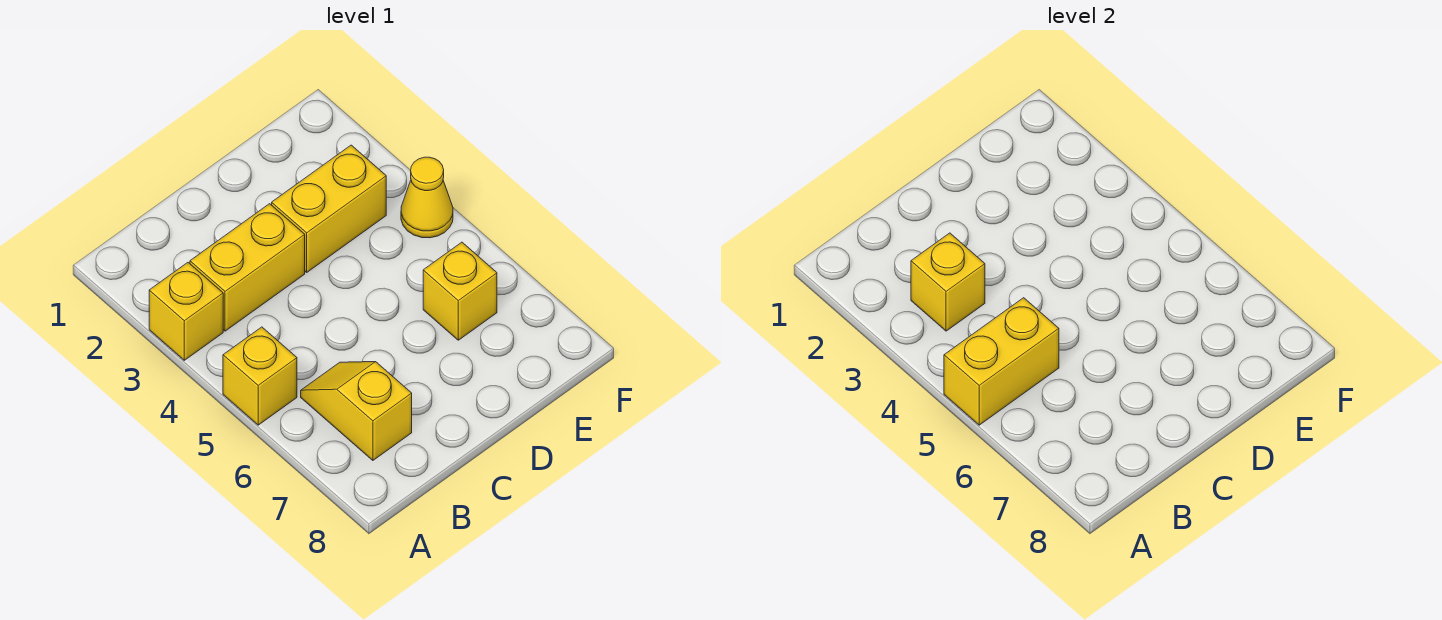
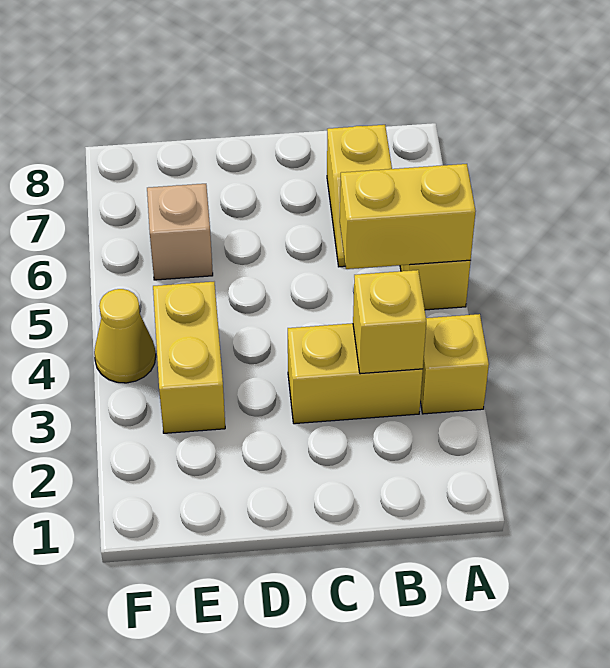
yellow brick D3:E3 level 1 -> yellow brick E3:E4 level 1
yellow brick E6 level 1 -> tan brick E6 level 1

